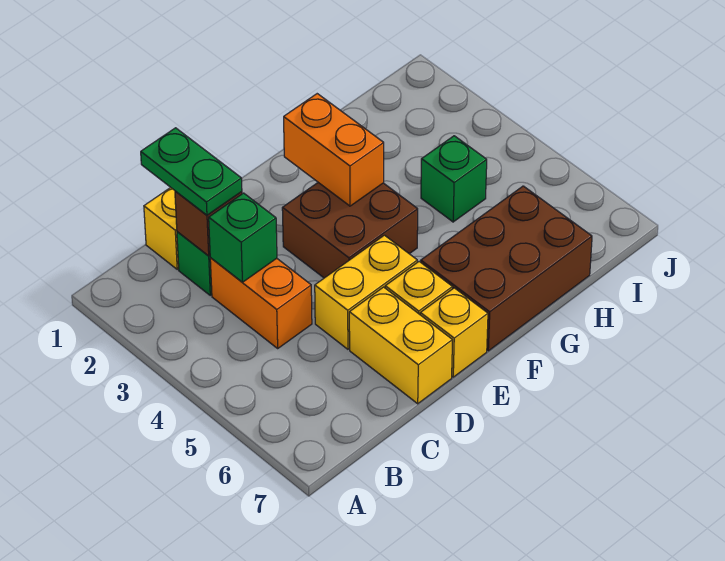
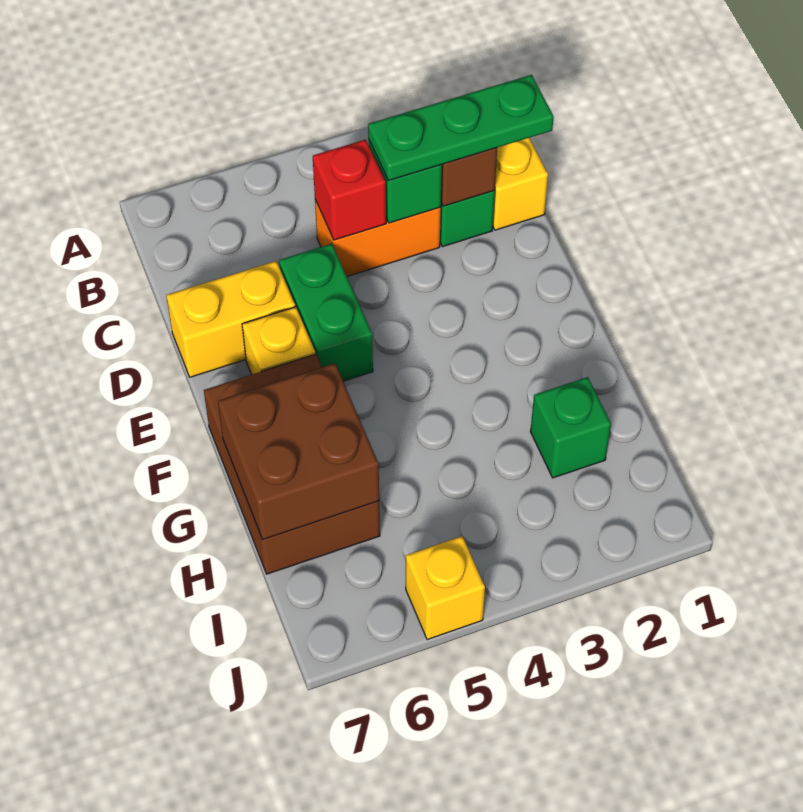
green plate C1:C2 level 3 -> green plate C1:C3 level 3
none -> red brick C4 level 2
yellow brick D5:E5 level 1 -> green brick D5:E5 level 1
brown brick E3:F4 level 1 -> brown brick G6:H7 level 2
yellow brick E7 level 1 -> yellow brick J5 level 1
orange brick F2:F3 level 2 -> none
green brick H4 level 1 -> green brick H2 level 1

